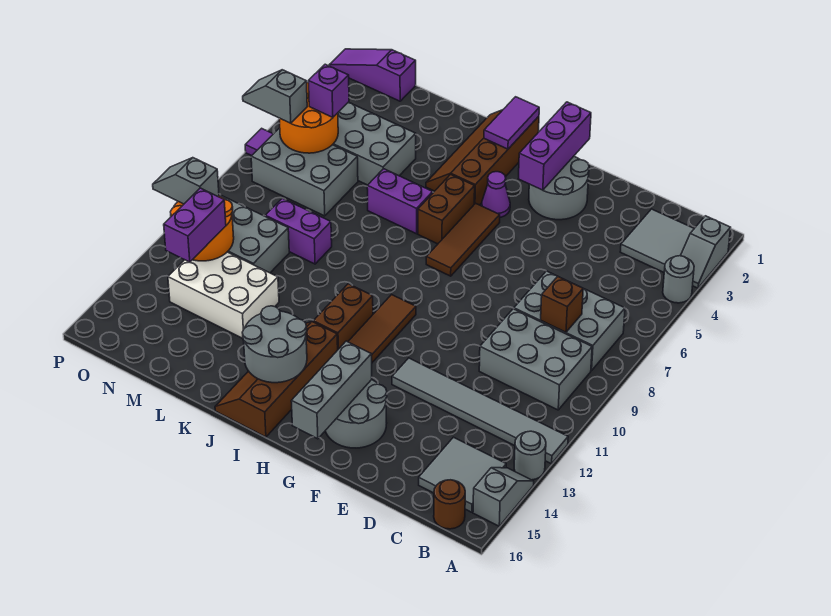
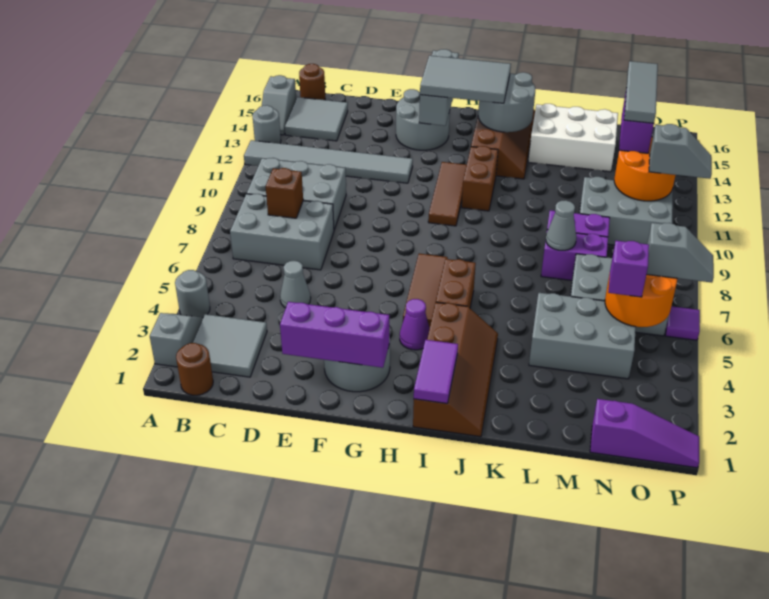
none -> brown round brick B1 level 1
none -> grey cone D5 level 1
purple brick G1:G3 level 2 -> purple brick E2:G2 level 2
none -> grey tile G14:I15 level 3
purple brick J6:K6 level 1 -> purple brick L8:M8 level 1
none -> grey cone L8 level 2
white brick L12:N13 level 1 -> white brick K14:M15 level 1
none -> grey tile N12:N14 level 4

